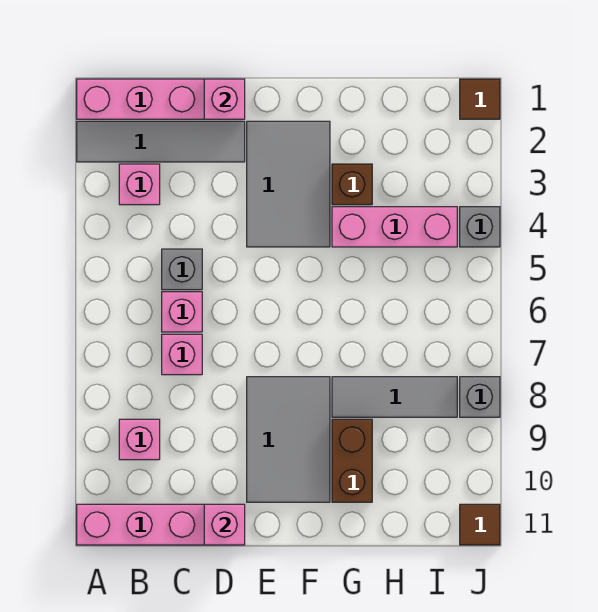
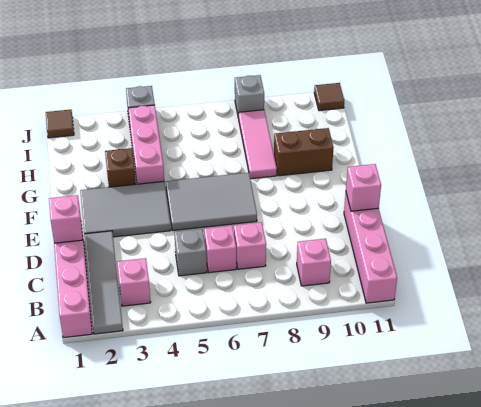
grey tile E8:F10 level 1 -> grey tile E5:F7 level 1
grey tile G8:I8 level 1 -> pink tile G8:I8 level 1

